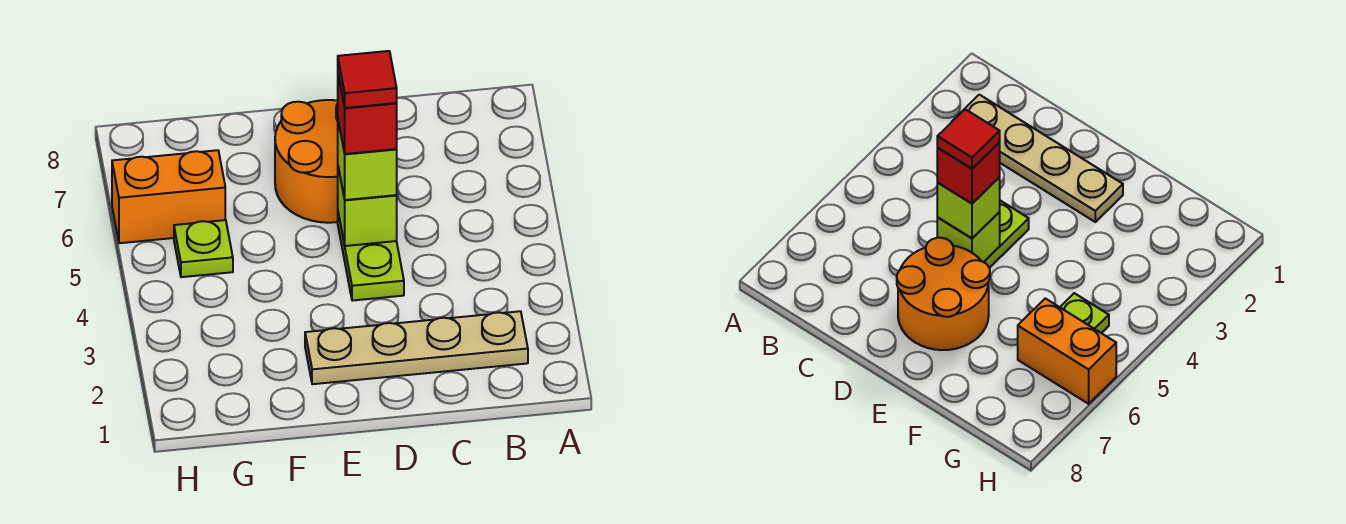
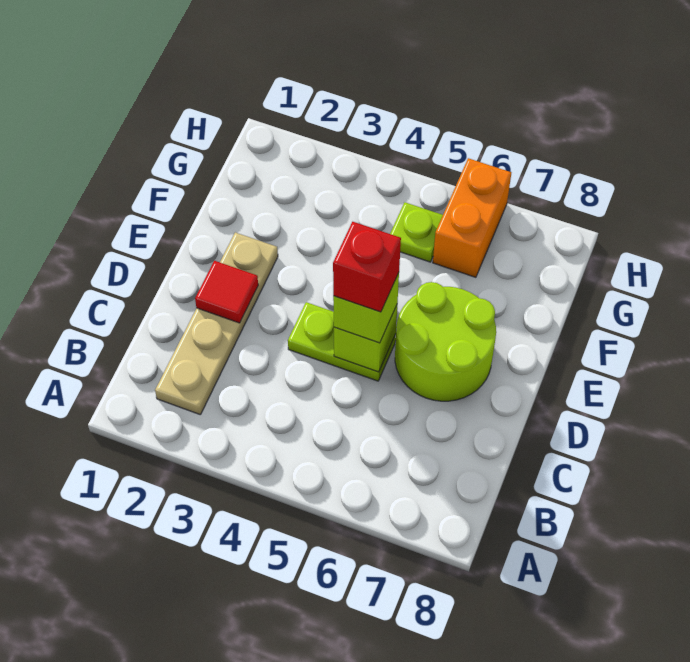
red tile D5 level 5 -> red tile D2 level 2
orange round brick D6:E7 level 1 -> lime round brick D6:E7 level 1

